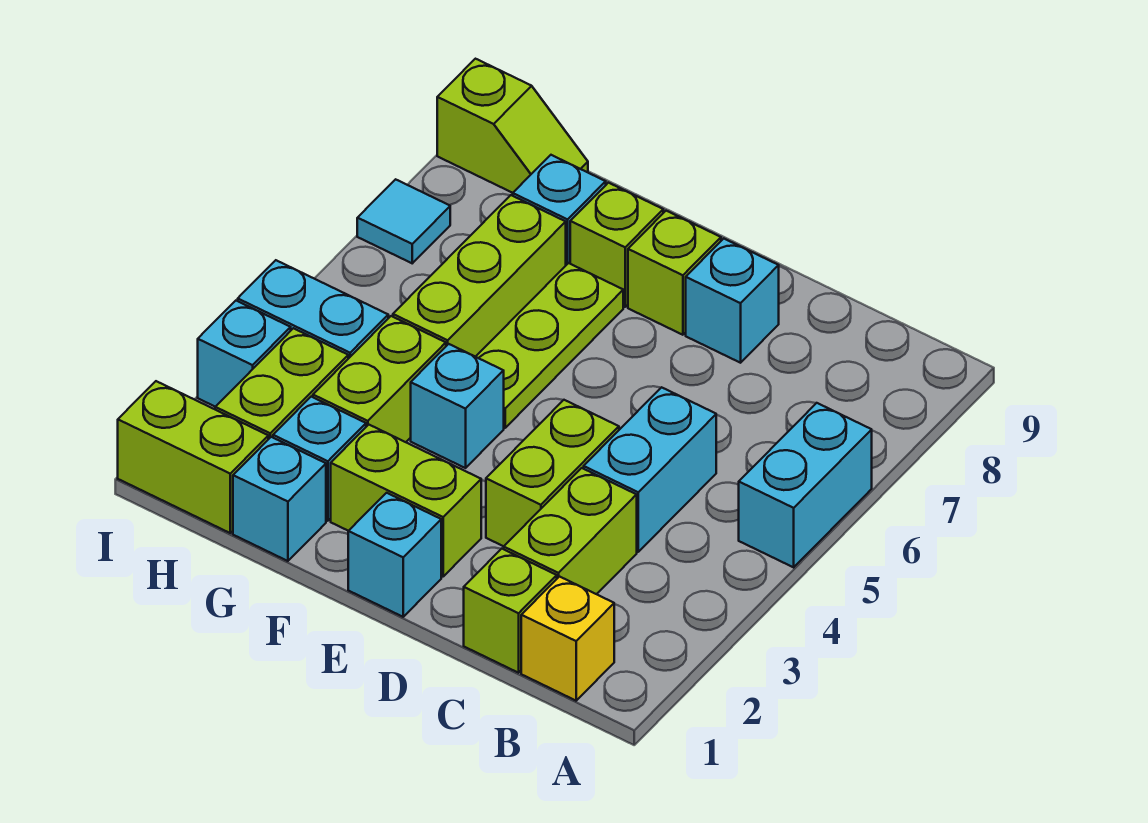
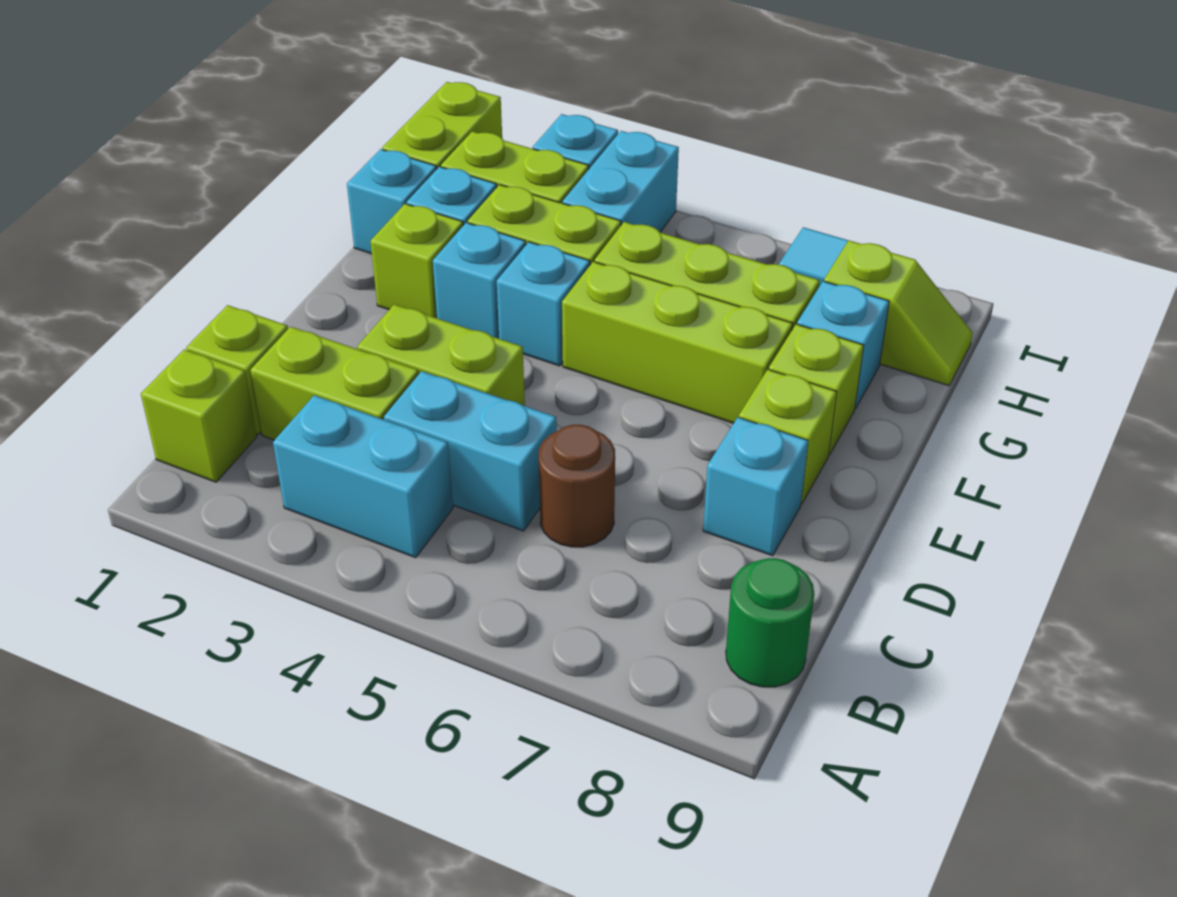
cyan brick A5:A6 level 1 -> cyan brick B3:B4 level 1
yellow brick B1 level 1 -> lime brick B1 level 1
none -> green round brick B9 level 1
none -> brown round brick C6 level 1
cyan brick E1 level 1 -> cyan brick F3 level 1
lime brick E2:F2 level 1 -> lime brick F2 level 1
lime plate F5:F7 level 1 -> lime brick F5:F7 level 1
lime slope H9:I9 level 1 top I -> lime slope H8:H9 level 1 top 8

